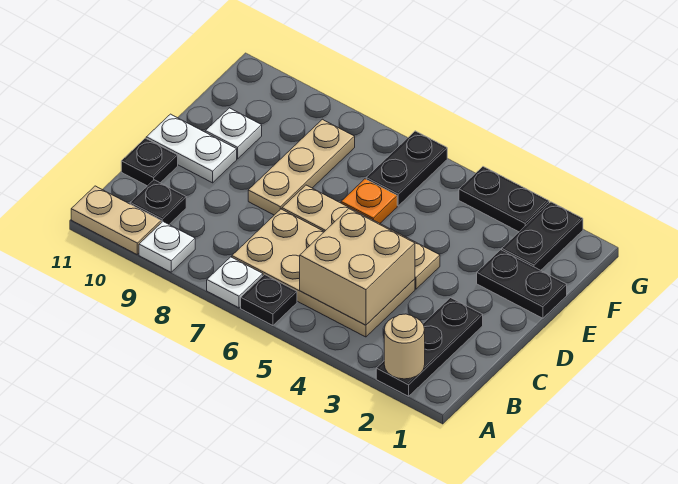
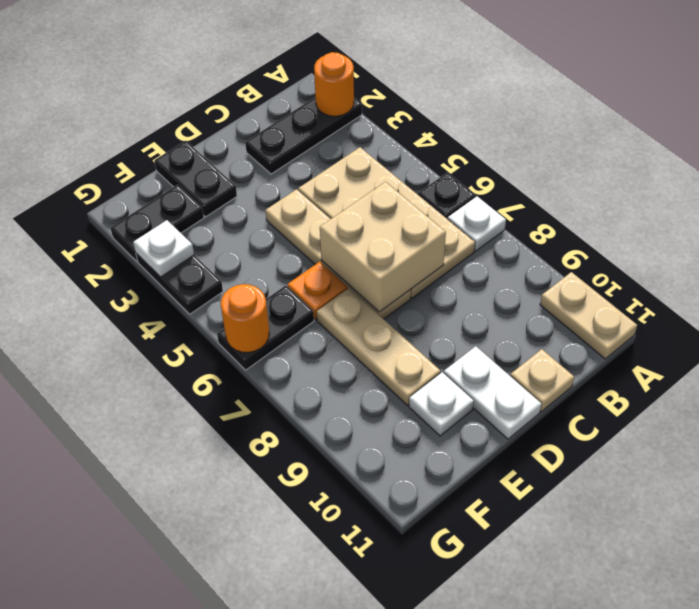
tan round brick A2 level 2 -> orange round brick A2 level 2
white plate A9 level 1 -> white plate G3 level 2
tan brick B4:C5 level 2 -> tan brick C6:D7 level 2
black plate B10 level 1 -> none
black plate C11 level 1 -> tan plate C11 level 1
tan plate D8:F8 level 1 -> tan plate E7:E9 level 1
none -> orange round brick G6 level 2

